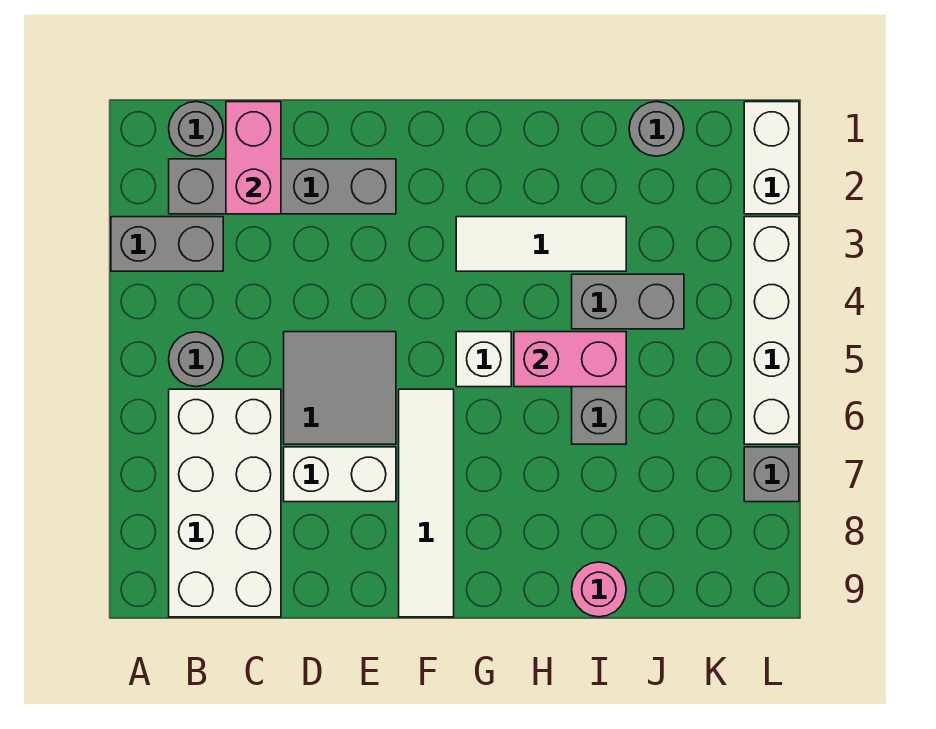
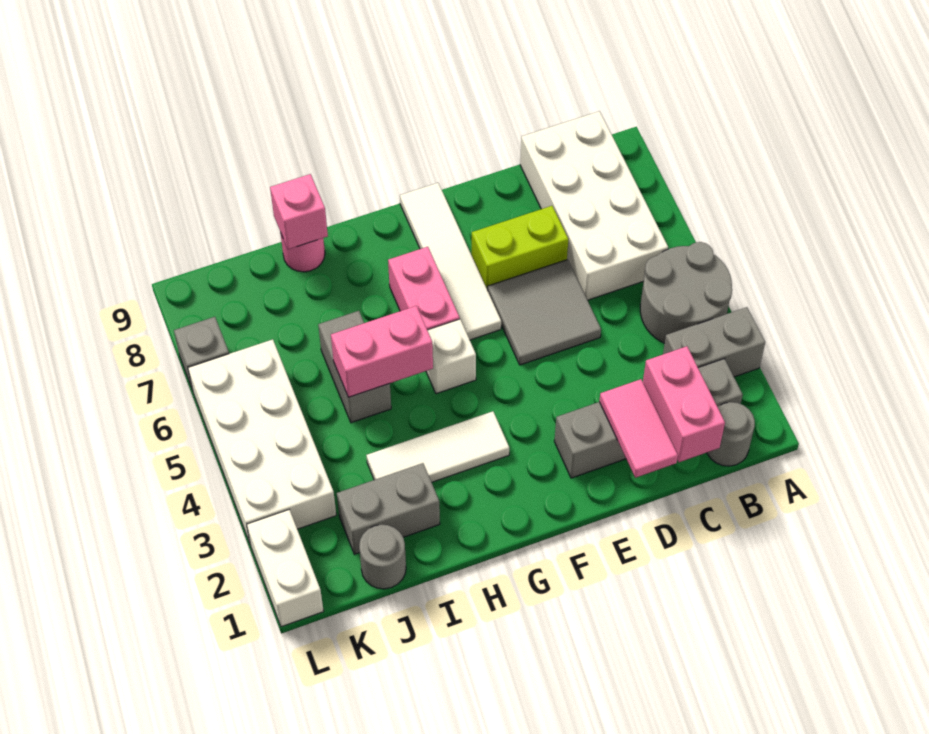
grey round brick B5 level 1 -> grey round brick A4:B5 level 1
none -> pink tile D1:D2 level 2
white brick D7:E7 level 1 -> lime brick D7:E7 level 1
none -> pink brick G6:G7 level 1
grey brick I4:J4 level 1 -> grey brick I2:J2 level 1
none -> pink brick I9 level 2
white brick L3:L6 level 1 -> white brick K3:L6 level 1

